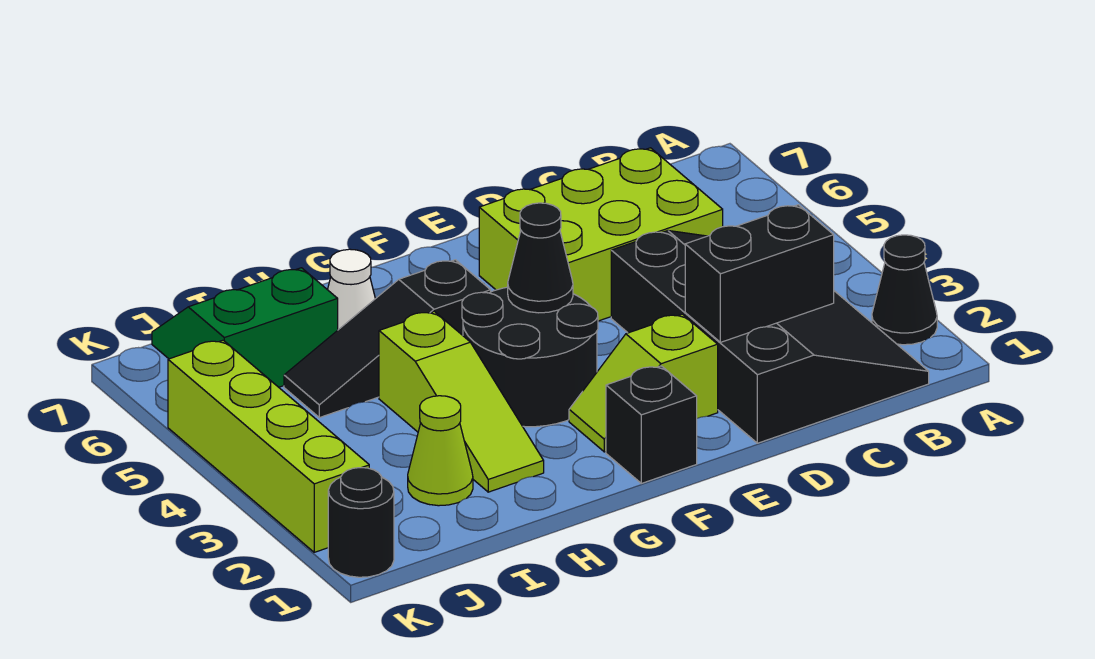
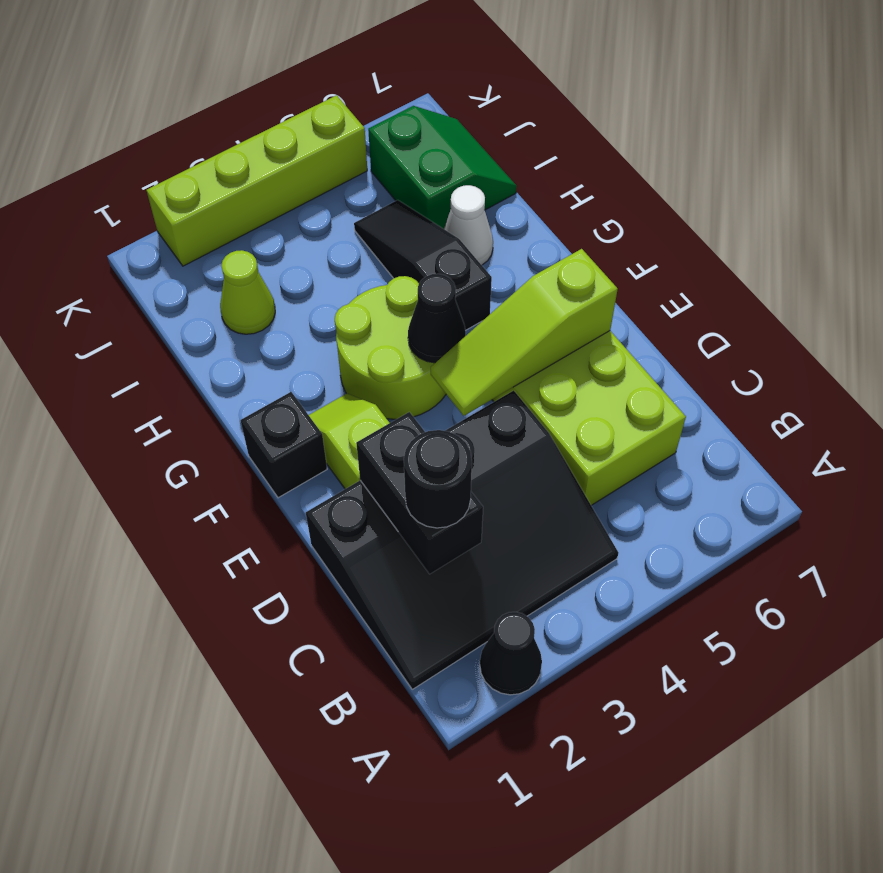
black round brick F3:G4 level 1 -> lime round brick F3:G4 level 1
lime slope H2:H4 level 1 top 4 -> lime slope E4:E6 level 2 top 6
black round brick K1 level 1 -> black round brick C2 level 3

